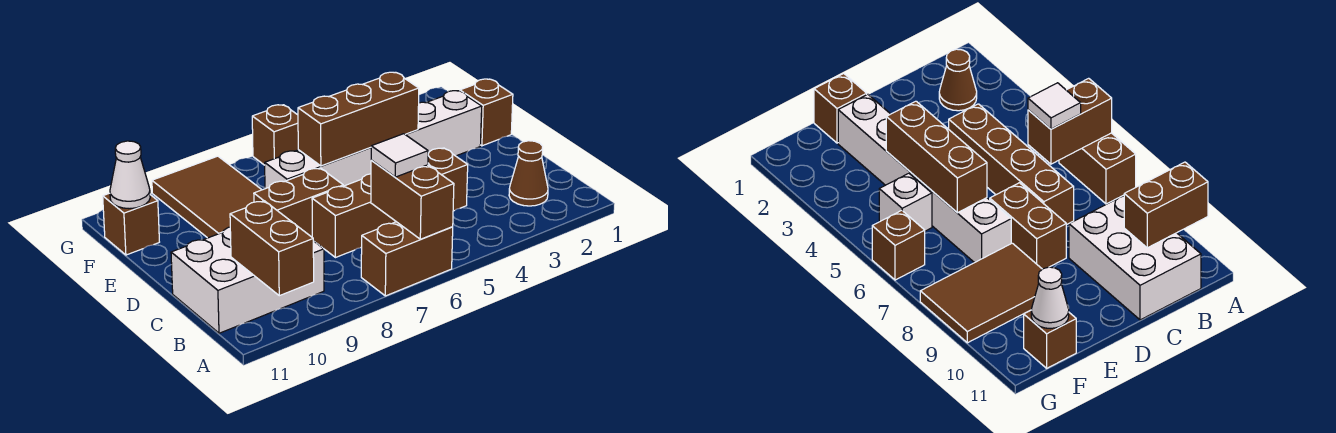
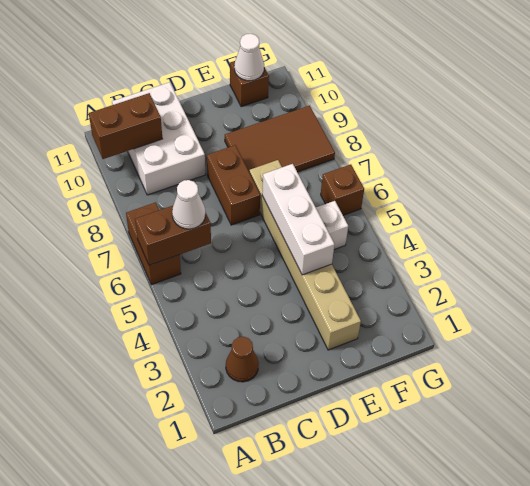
white tile B6 level 3 -> white cone B6 level 3
brown brick C4:C7 level 1 -> none
brown brick E1 level 1 -> none
white brick E2:E7 level 1 -> tan brick E2:E7 level 1
brown brick E4:E6 level 2 -> white brick E4:E6 level 2

